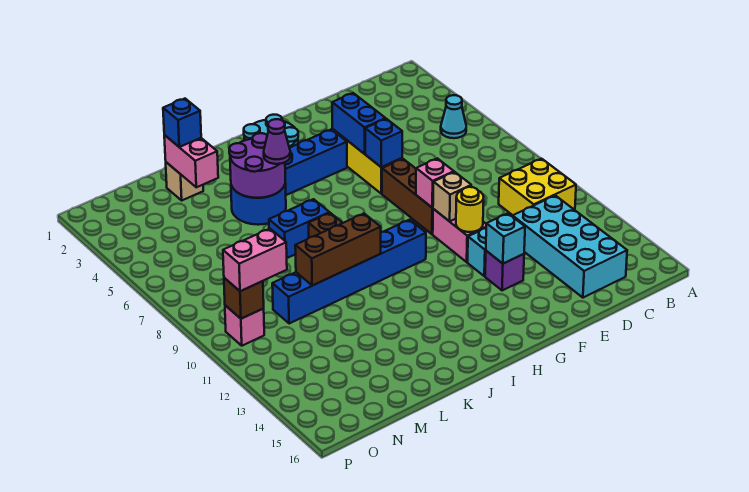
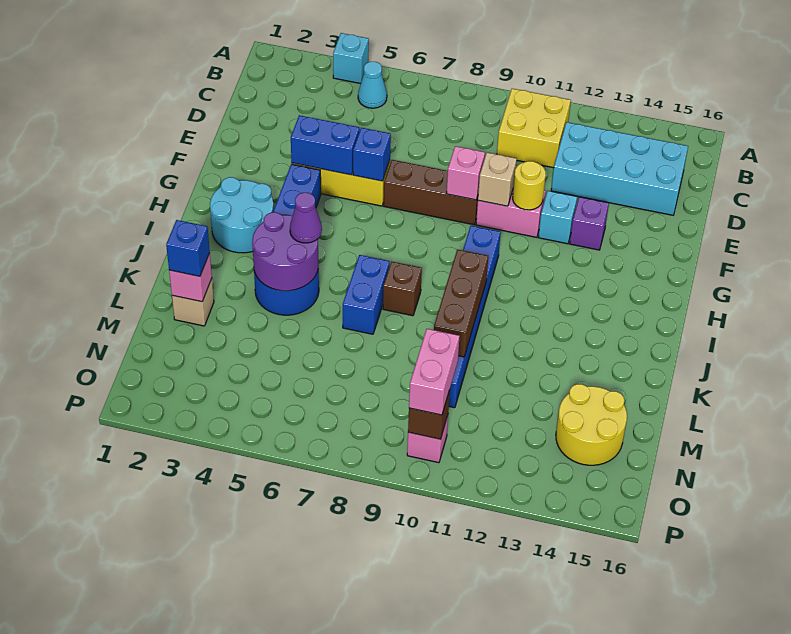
cyan brick F13 level 2 -> cyan brick A4 level 1
pink brick L2:L3 level 2 -> pink brick L2 level 2
none -> yellow round brick M14:N15 level 1

